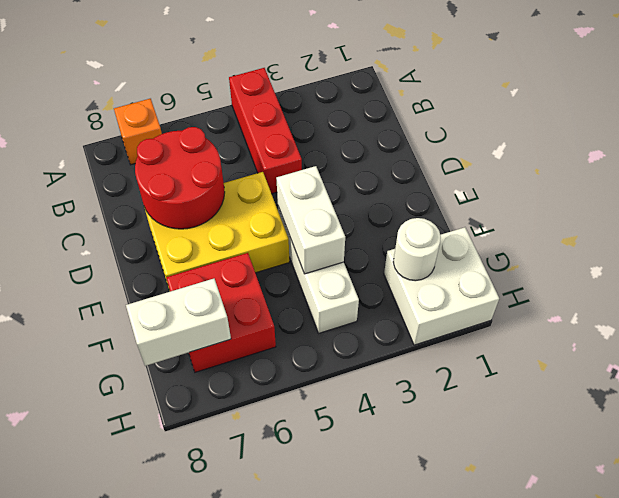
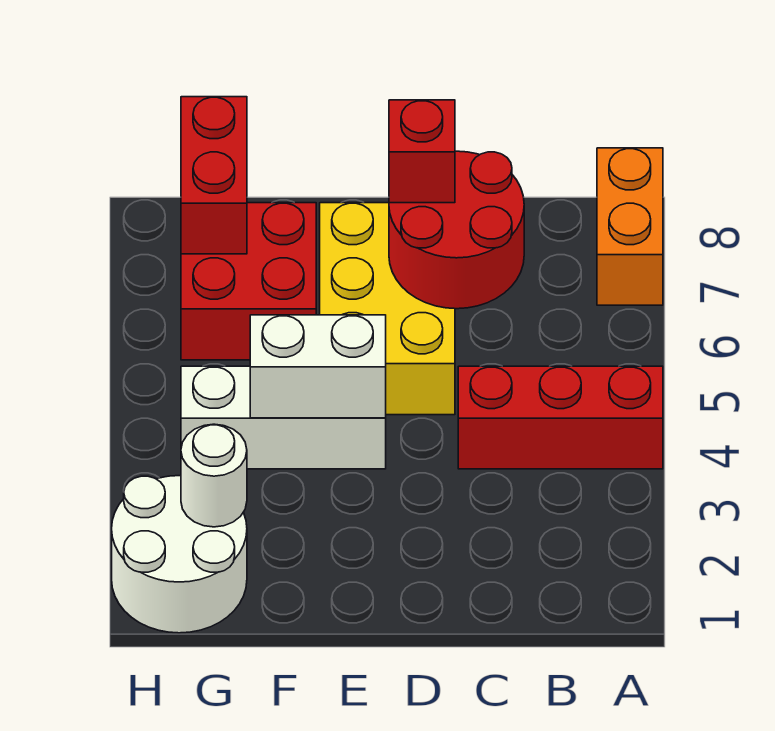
orange brick A7 level 1 -> orange brick A7:A8 level 1
none -> red brick D7 level 3
white brick G1:H2 level 1 -> white round brick G1:H2 level 1
white brick G7:G8 level 2 -> red brick G7:G8 level 2

